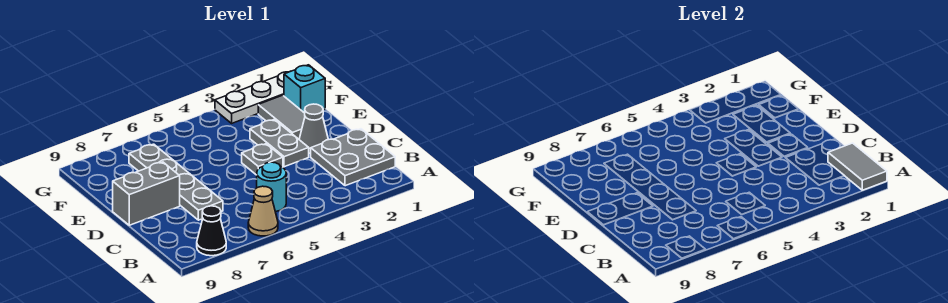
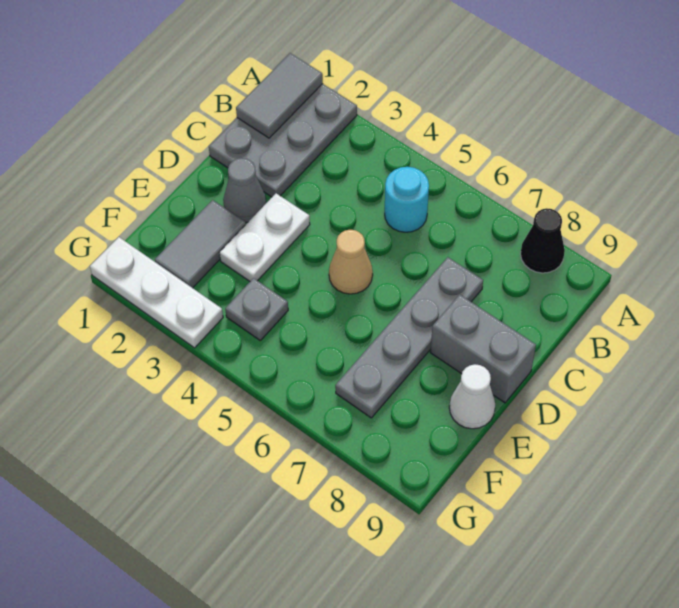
tan cone A6 level 1 -> tan cone D5 level 1
grey plate B1:C2 level 1 -> grey plate A1:C2 level 1
grey plate D3:E3 level 1 -> white plate D3:E3 level 1
grey plate D4 level 1 -> grey plate F4 level 1
none -> white cone E9 level 1
cyan brick F1 level 1 -> none

